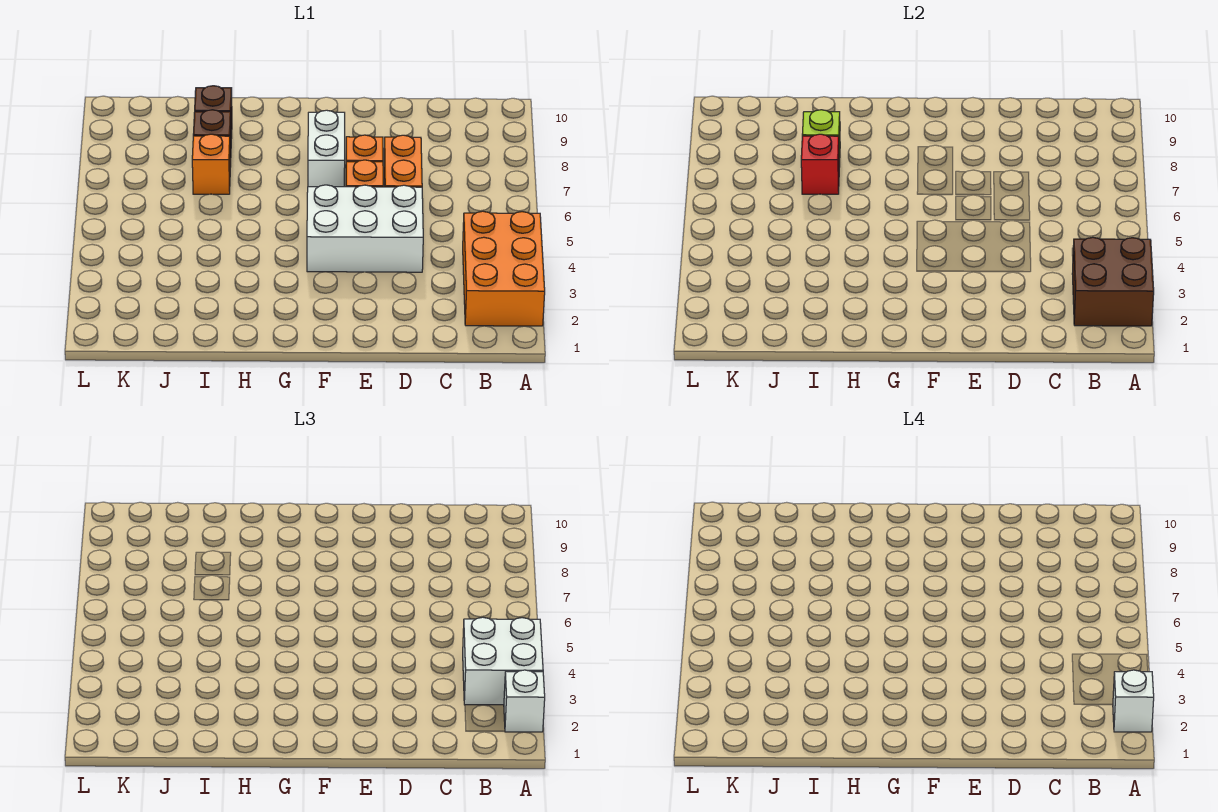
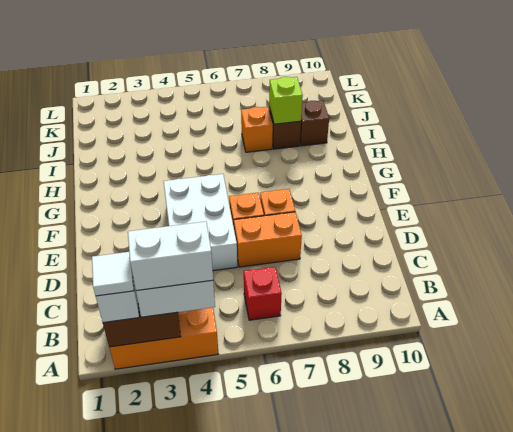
white brick A2 level 4 -> white tile A2 level 4
white brick F7:F8 level 1 -> white brick A3:A4 level 4
red brick I7 level 2 -> red brick B6 level 1

